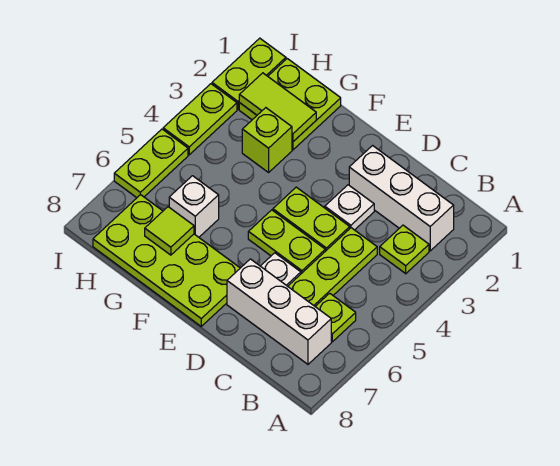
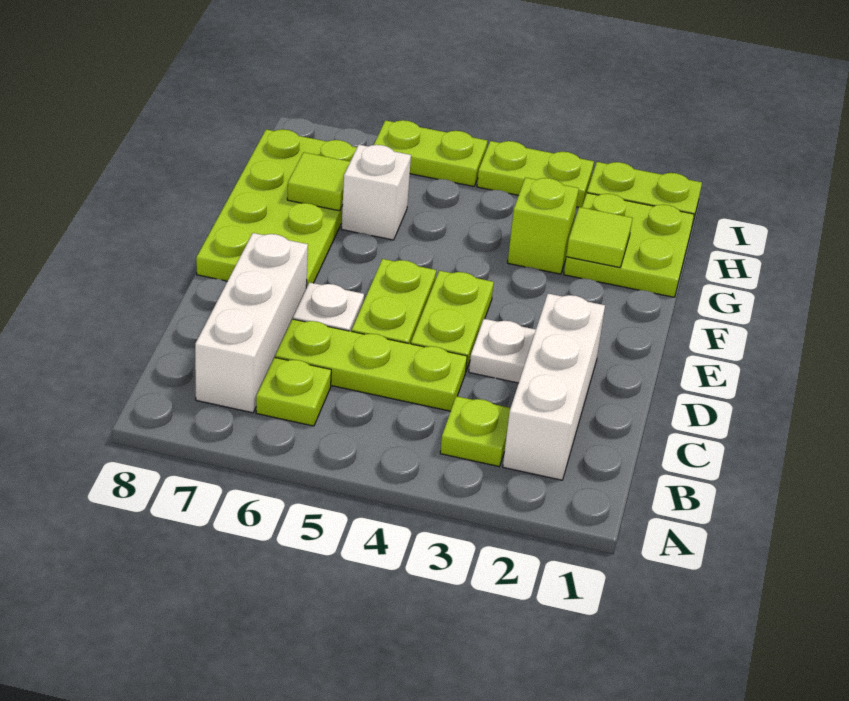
lime tile G2:H2 level 2 -> lime tile G2 level 2

